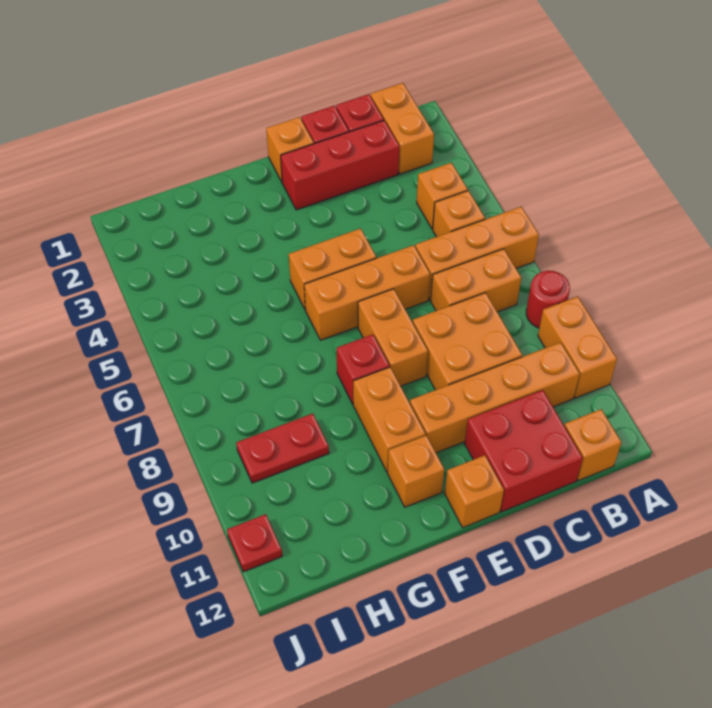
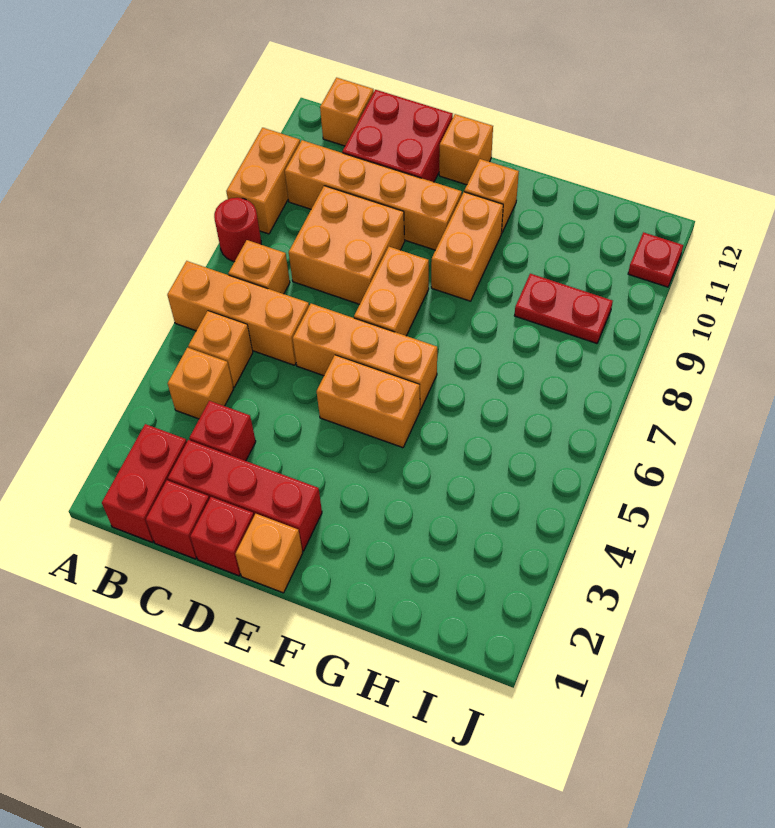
orange brick B1:B2 level 1 -> red brick B1:B2 level 1
orange brick B7:C7 level 1 -> orange brick B7 level 1
red brick F8 level 1 -> red brick C3 level 1

